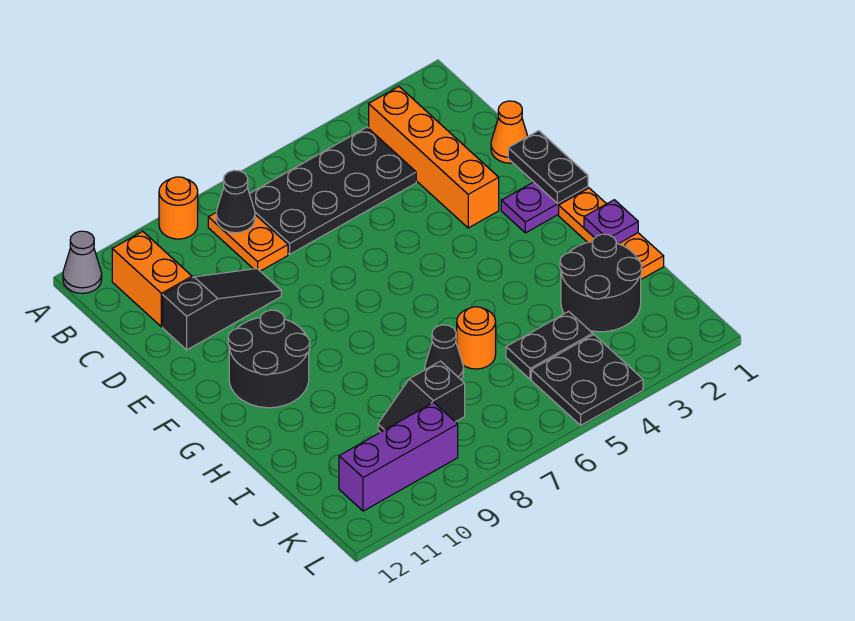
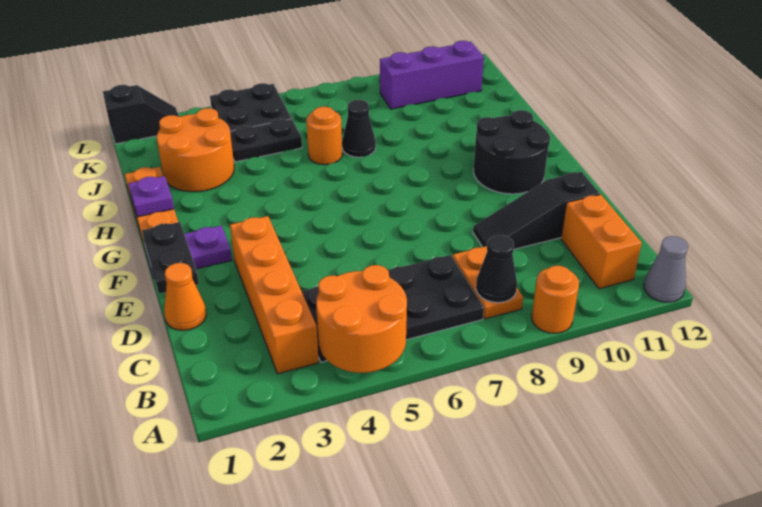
none -> orange round brick A4:B5 level 2
black round brick I2:J3 level 1 -> orange round brick I2:J3 level 1
black slope J8:J9 level 1 top 8 -> black slope L1:L2 level 1 top 1

